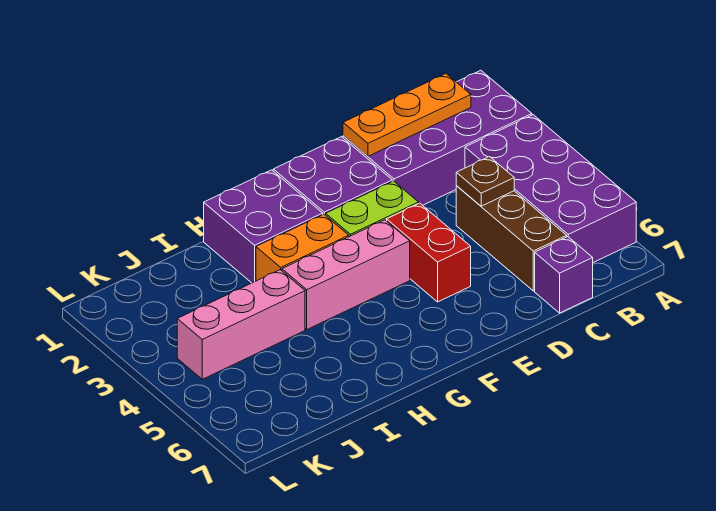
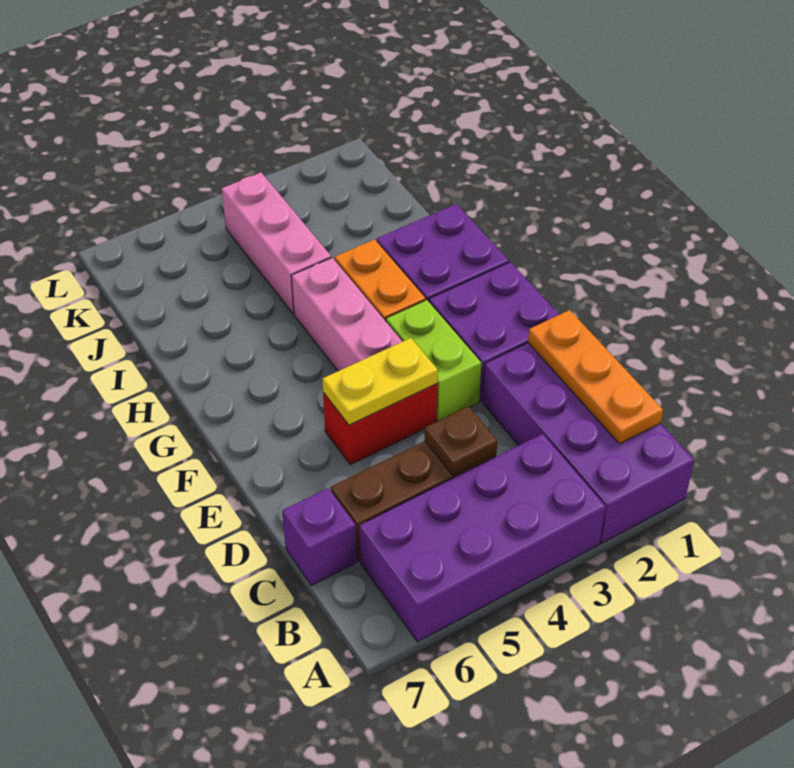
none -> yellow plate E4:E5 level 2

